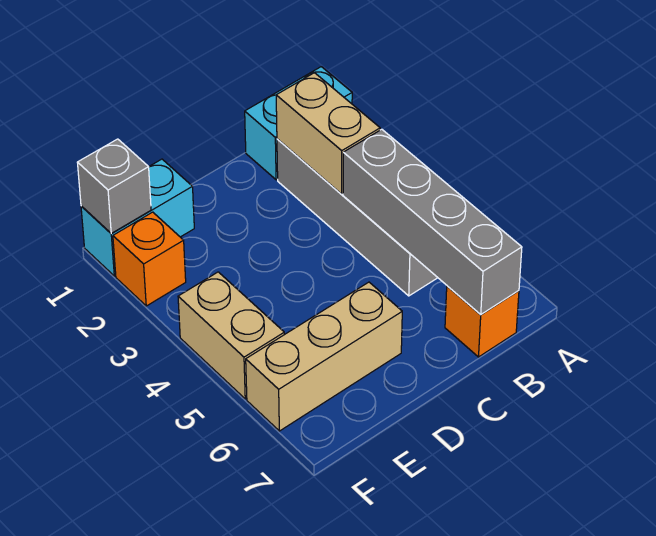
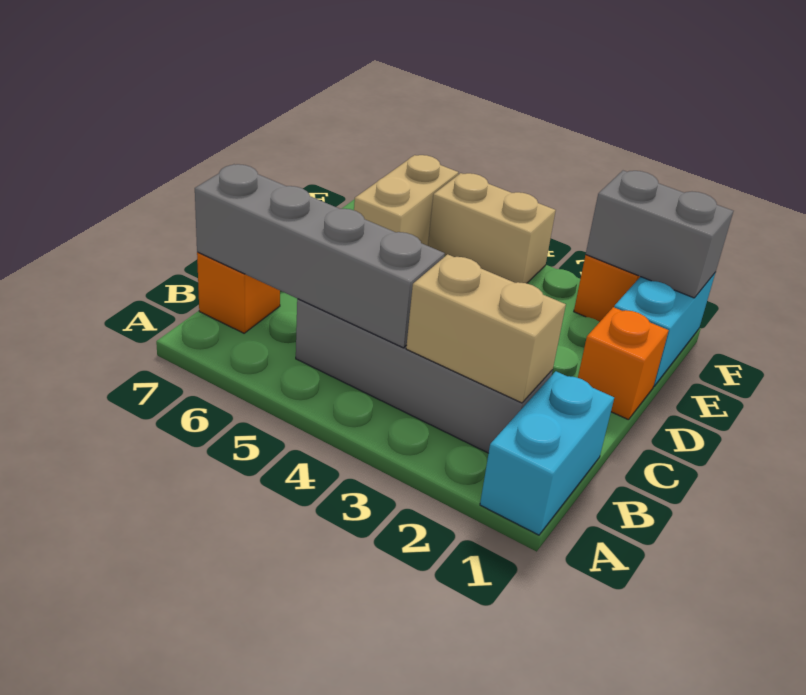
none -> orange brick D1 level 1
tan brick D6:F6 level 1 -> tan brick E6:F6 level 1
grey brick F1 level 2 -> grey brick F1:F2 level 2

